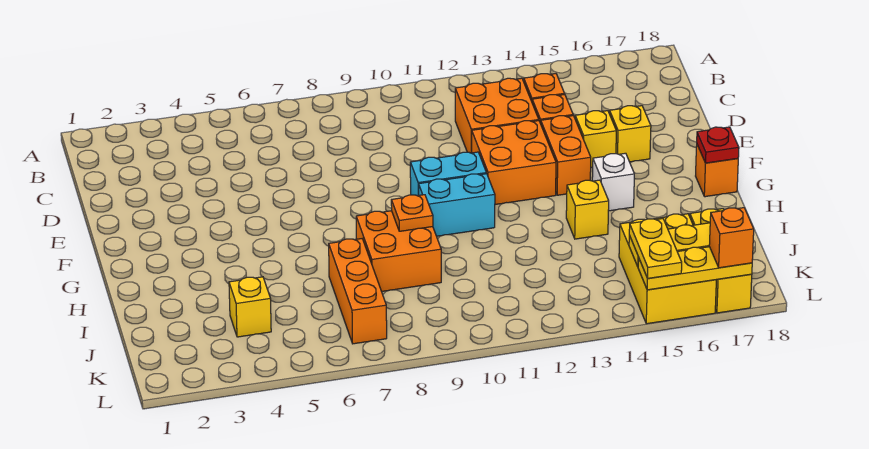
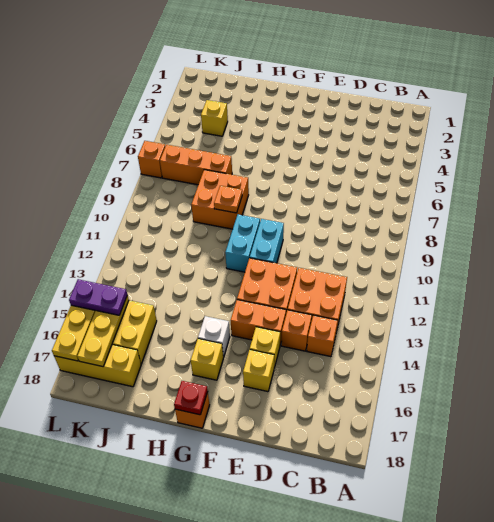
yellow brick H14 level 1 -> yellow brick G16 level 1
yellow plate K15:L15 level 3 -> purple plate K15:L15 level 3
orange brick L17 level 3 -> orange brick L7 level 1

